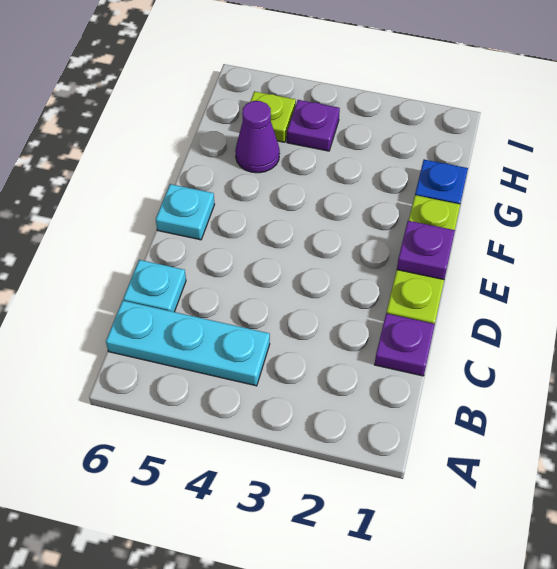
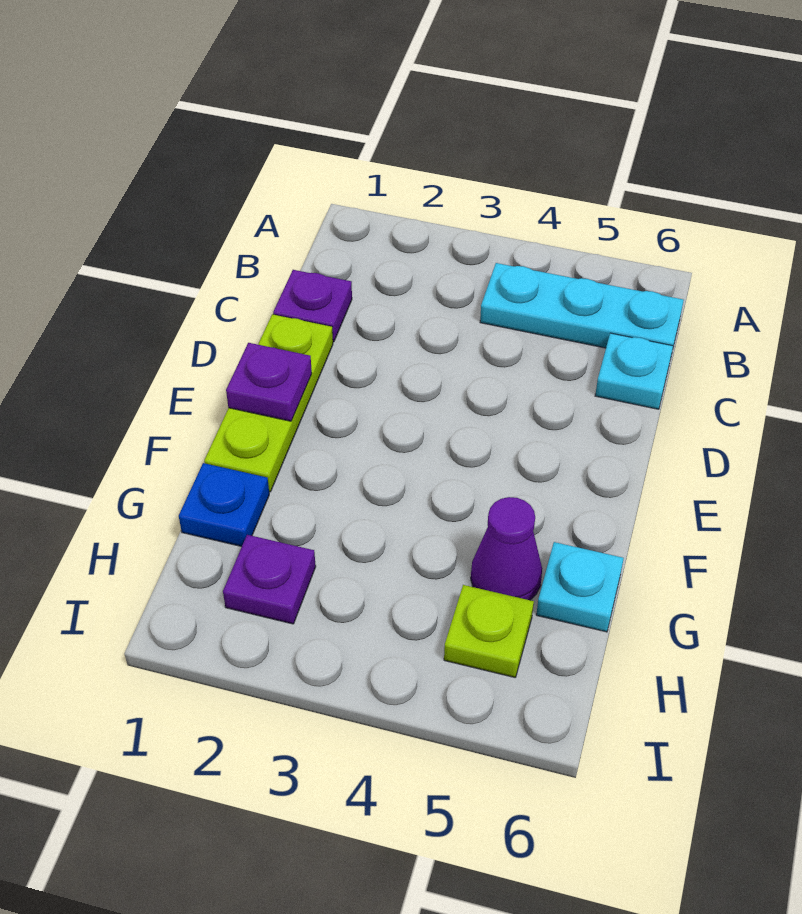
cyan plate E6 level 1 -> cyan plate G6 level 1
purple plate H4 level 1 -> purple plate H2 level 1

